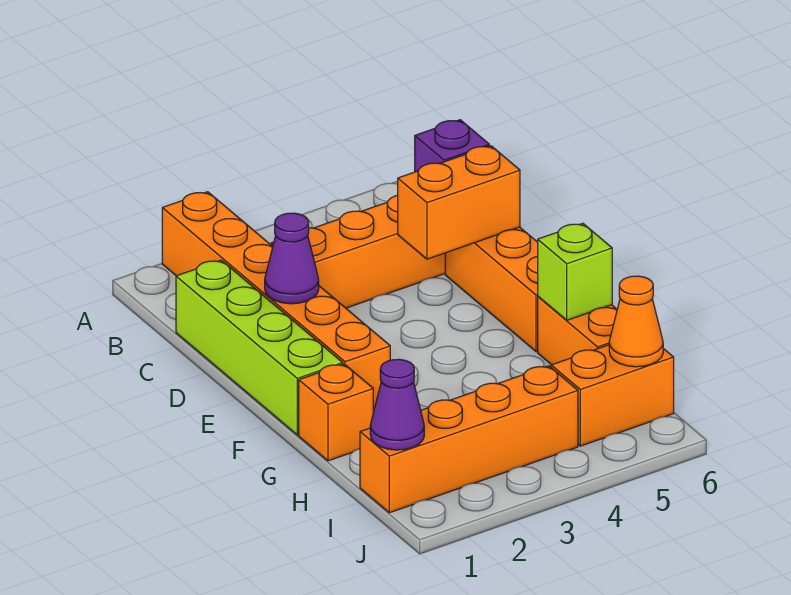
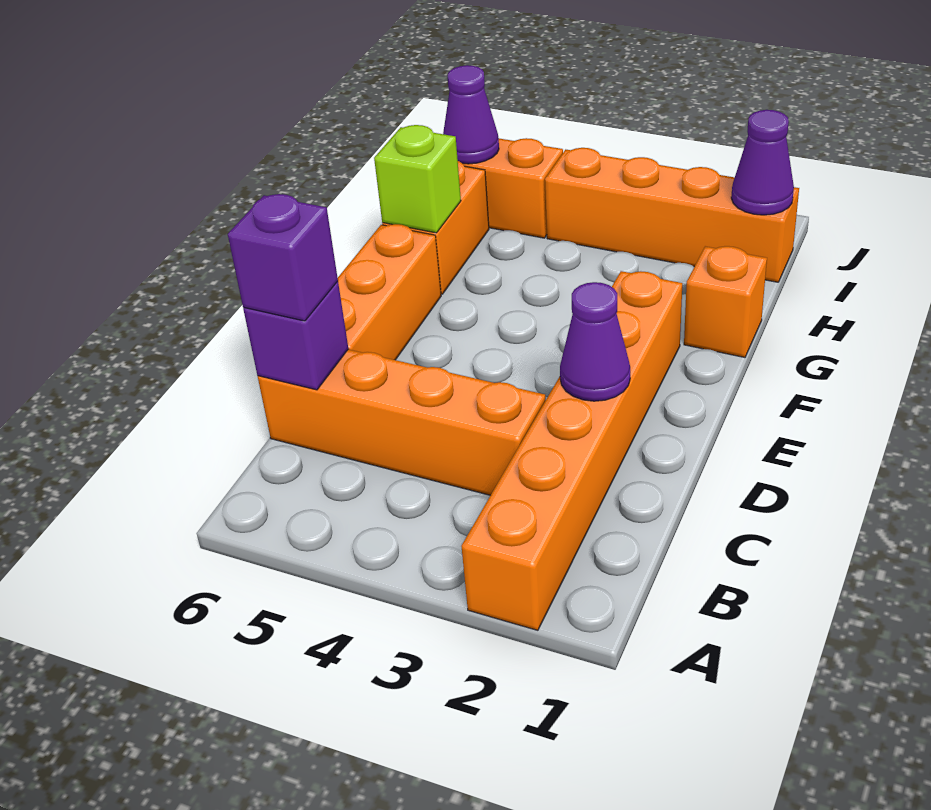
lime brick C1:F1 level 1 -> none
none -> purple brick C6 level 3
orange brick D5:D6 level 2 -> none
orange cone I6 level 2 -> purple cone I6 level 2

